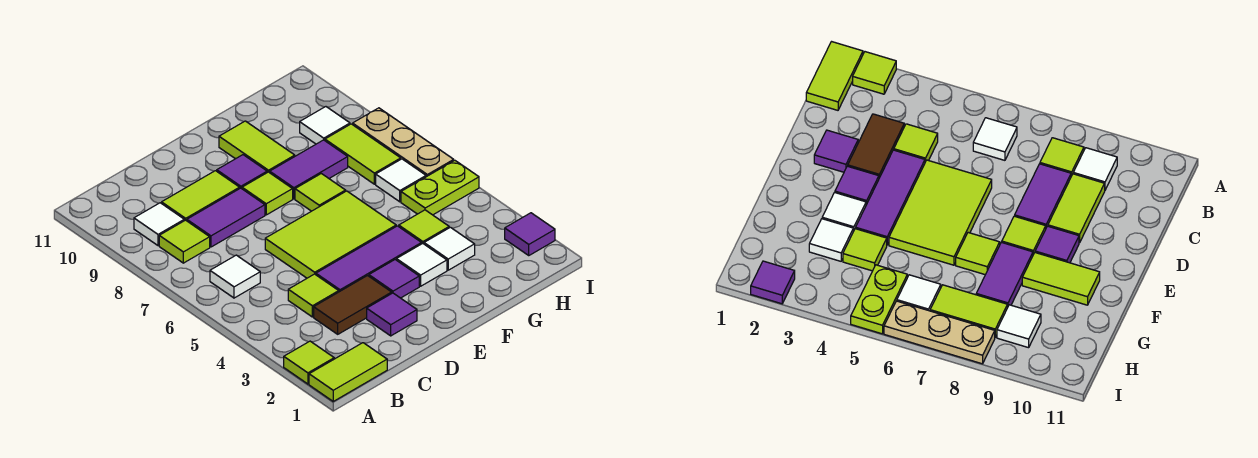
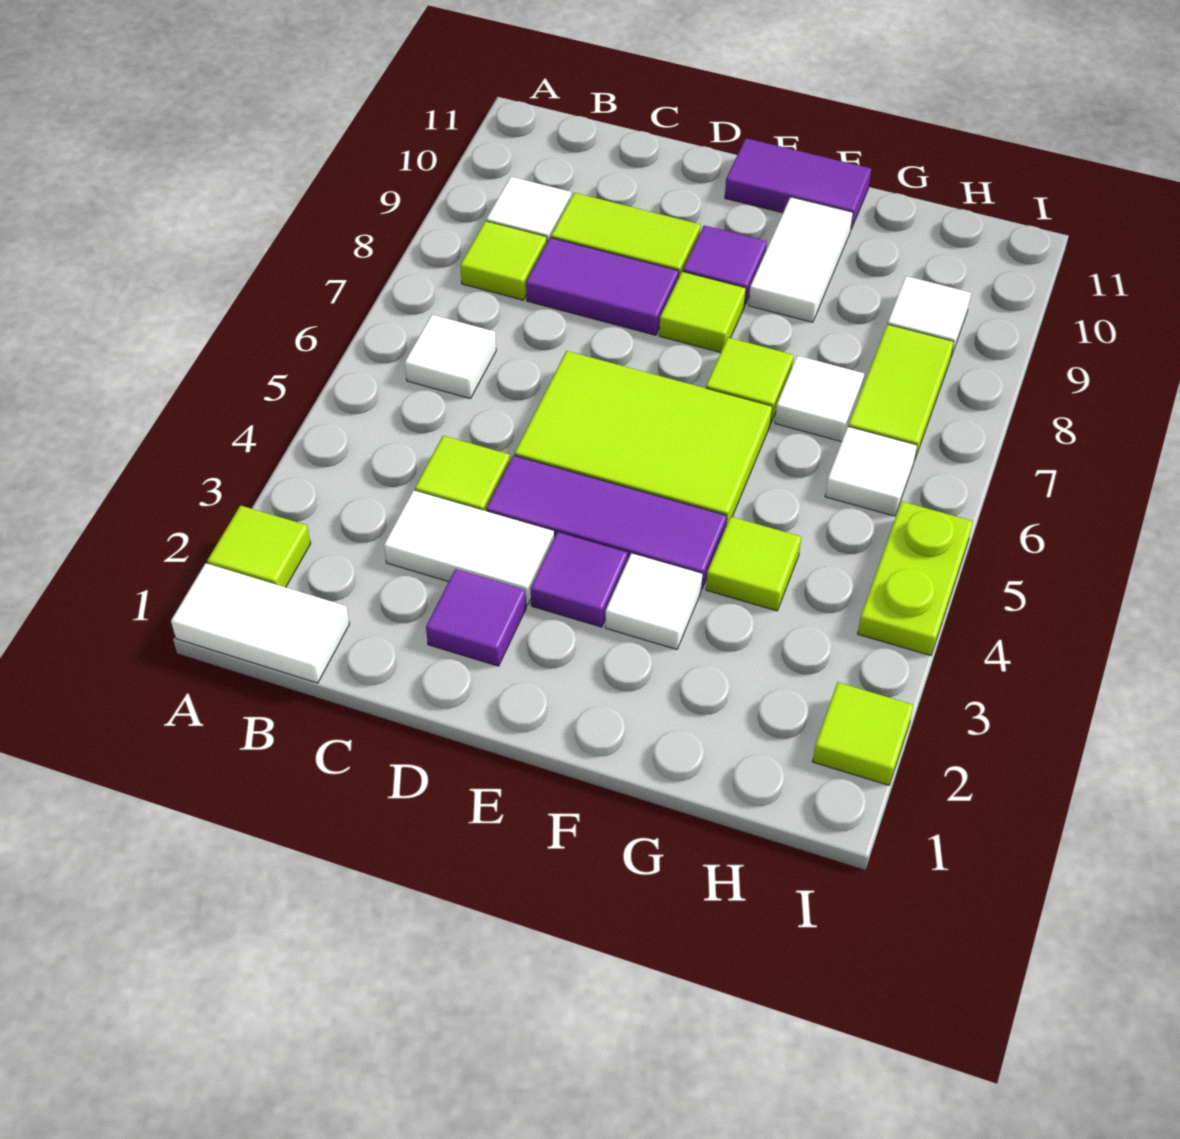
lime tile A1:B1 level 1 -> white tile A1:B1 level 1
brown tile C3:D3 level 1 -> white tile C3:D3 level 1
purple tile F8:G8 level 1 -> purple tile E11:F11 level 1
lime tile F9:F10 level 1 -> white tile F9:F10 level 1
white tile G3 level 1 -> white tile G7 level 1
lime plate H5:I5 level 1 -> lime plate I4:I5 level 1
purple tile I2 level 1 -> lime tile I2 level 1
tan plate I6:I8 level 1 -> none

